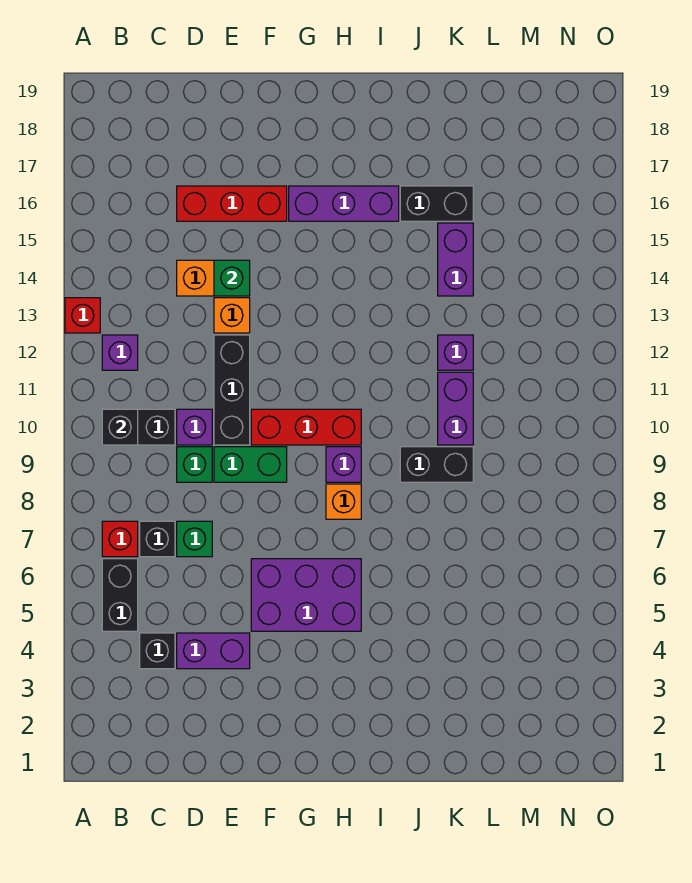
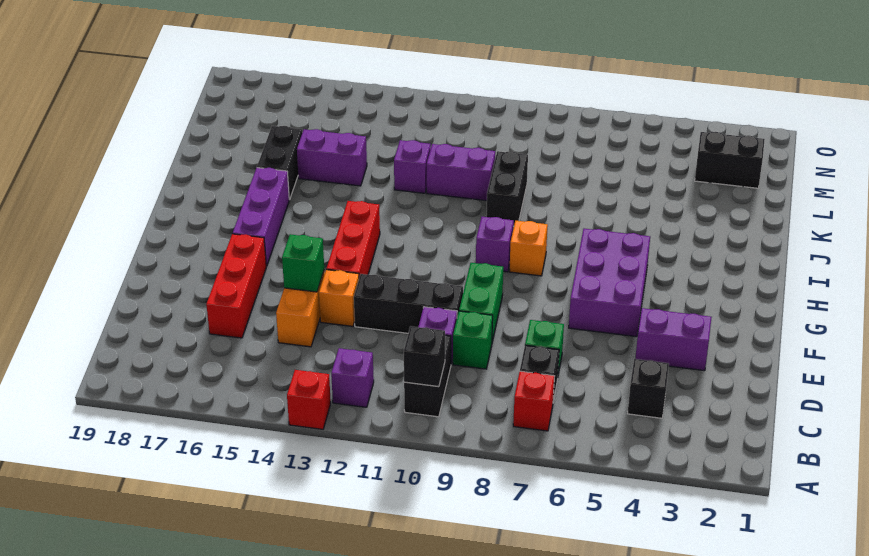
black brick B5:B6 level 1 -> black brick M2:M3 level 1
purple brick D4:E4 level 1 -> purple brick E3:E4 level 1
red brick F10:H10 level 1 -> red brick F13:H13 level 1

